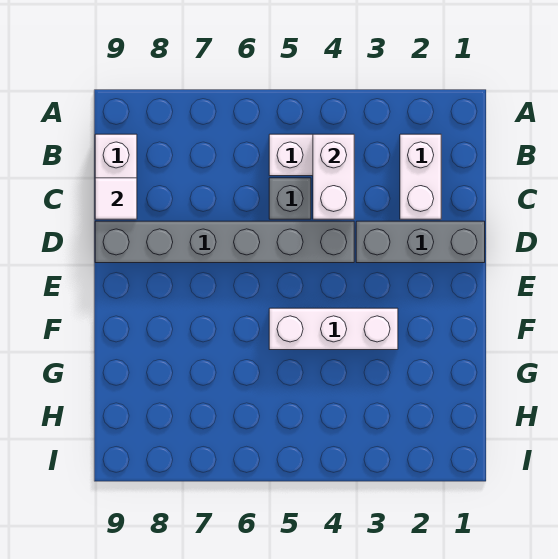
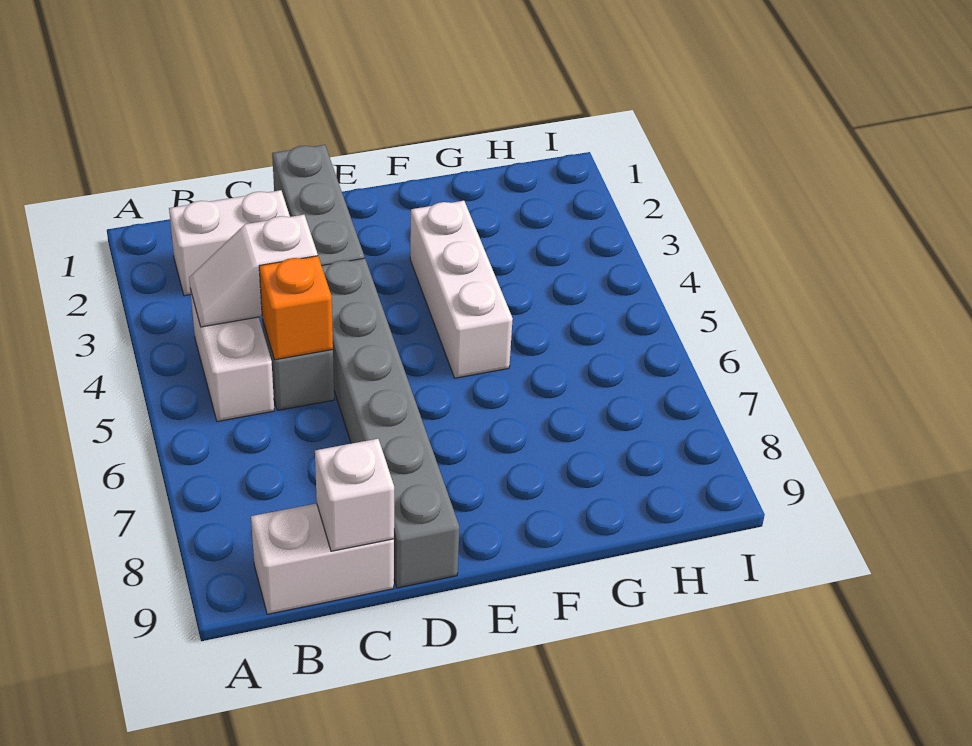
white brick B4:C4 level 2 -> white slope B4:C4 level 2 top C
none -> orange brick C5 level 2
white tile C9 level 2 -> white brick C9 level 2

